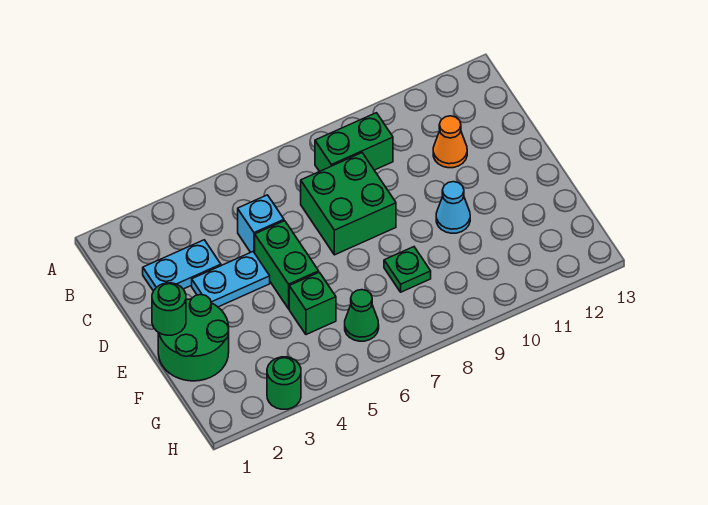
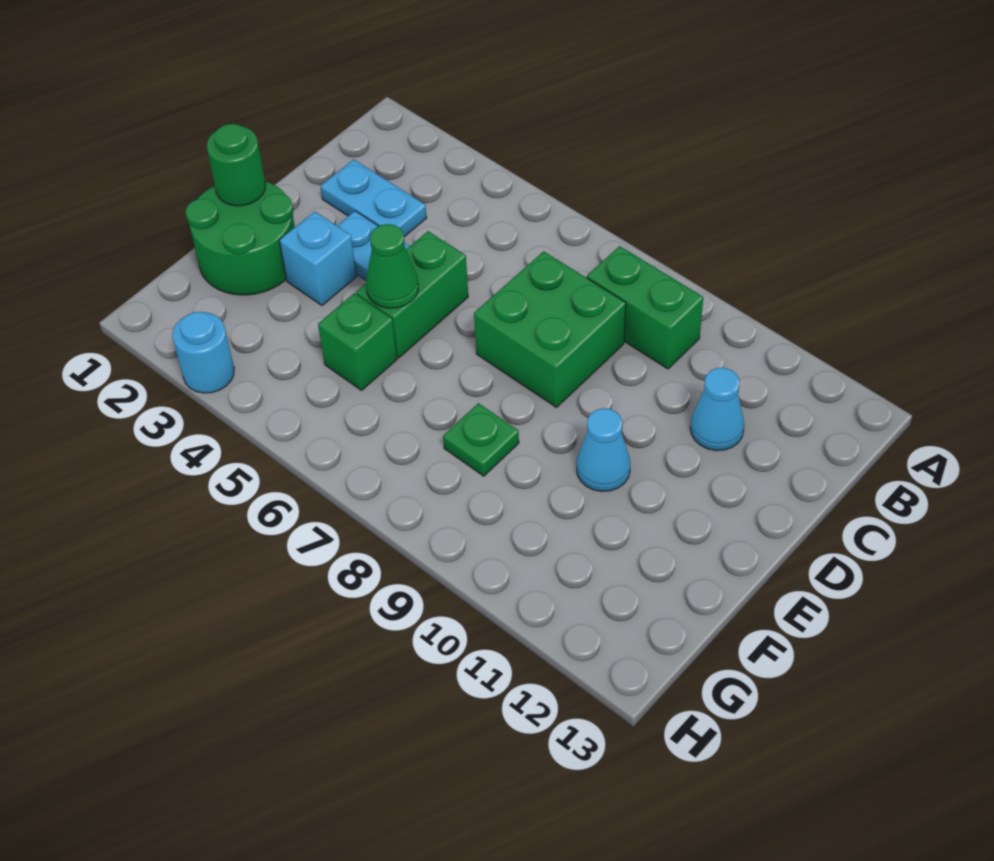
cyan brick C5 level 1 -> cyan brick E3 level 1
orange cone C11 level 1 -> cyan cone C11 level 1
green cone G6 level 1 -> green cone E5 level 2
green round brick H3 level 1 -> cyan round brick H3 level 1

